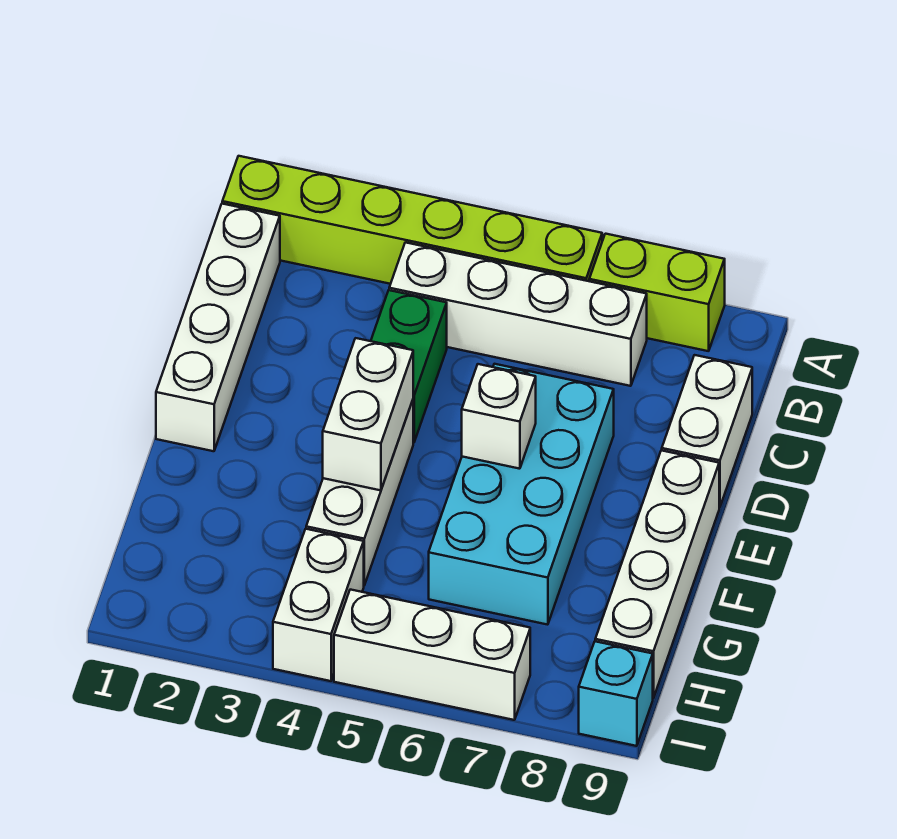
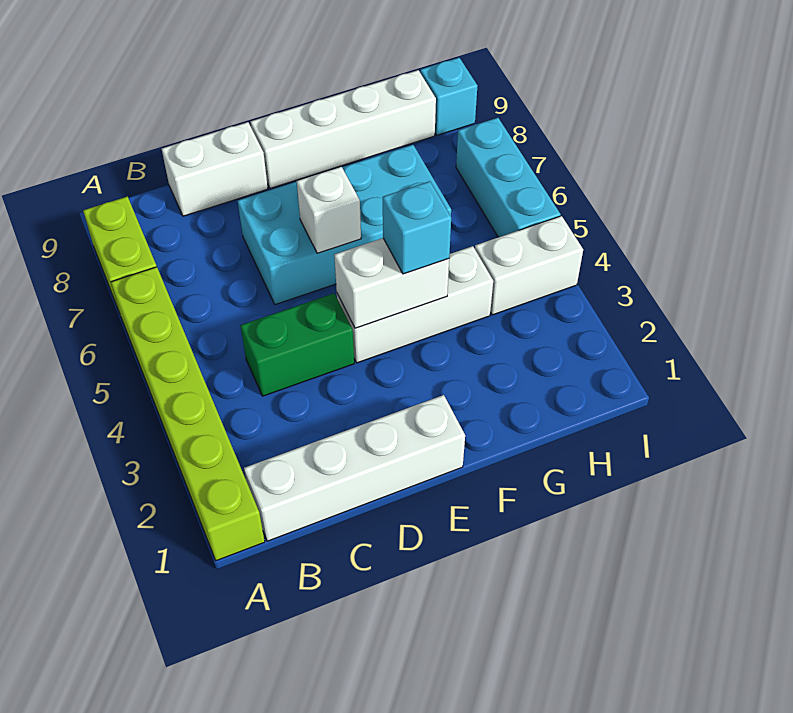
white brick B4:B7 level 1 -> none
none -> cyan brick F4 level 3
white brick I5:I7 level 1 -> cyan brick I5:I7 level 1

